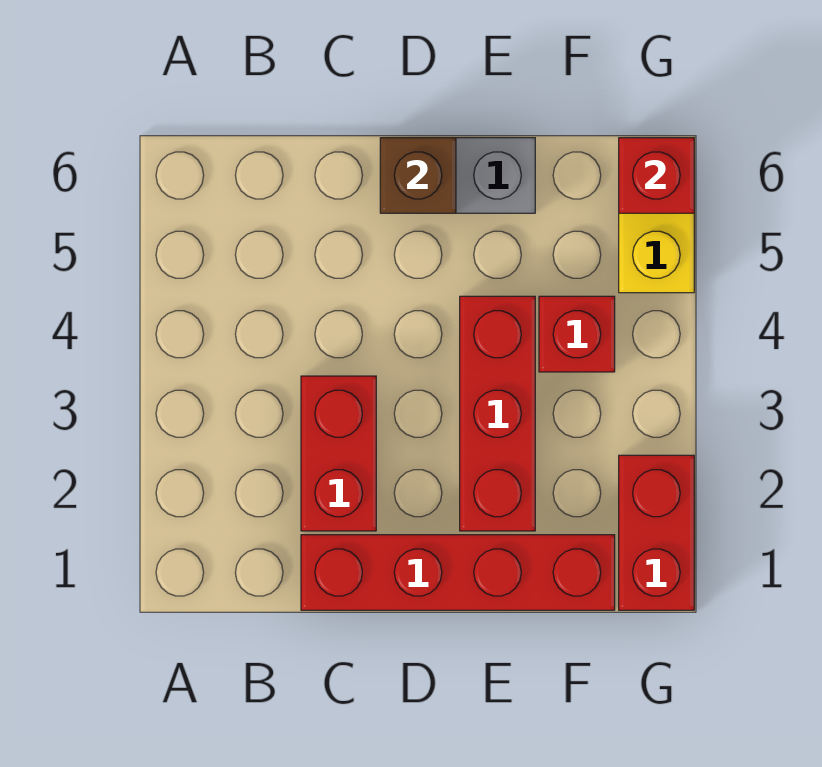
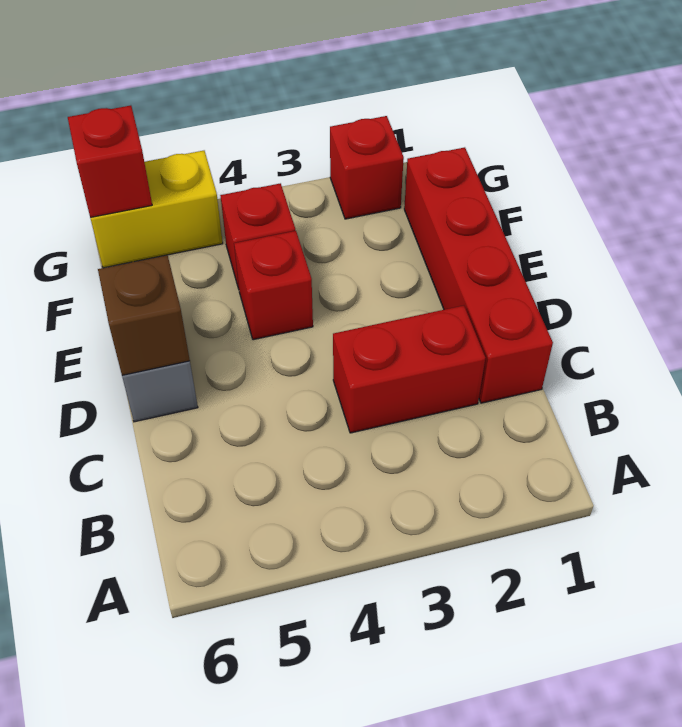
red brick E2:E4 level 1 -> red brick E4 level 1
red brick G1:G2 level 1 -> red brick G2 level 1

